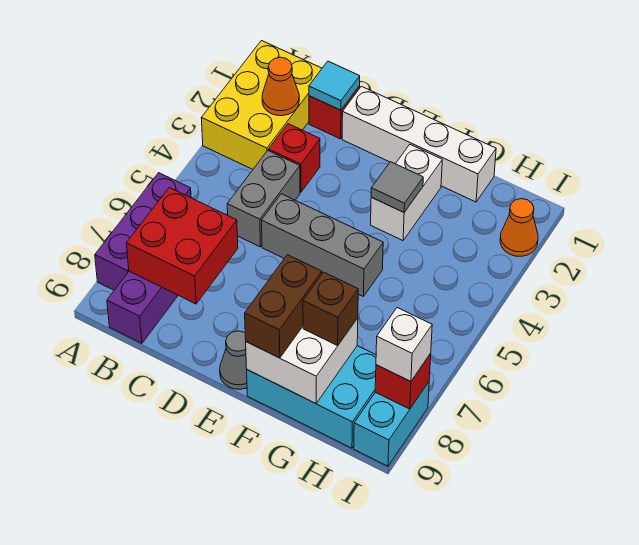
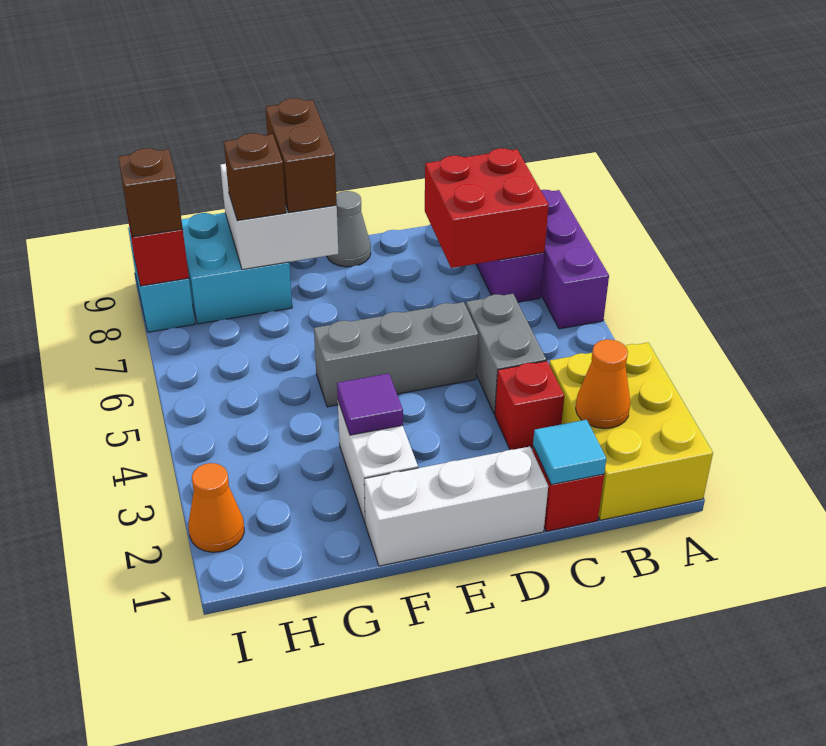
white brick D1:G1 level 1 -> white brick D1:F1 level 1
grey tile F3 level 2 -> purple tile F3 level 2
cyan brick F8:H9 level 1 -> cyan brick G8:H9 level 1
white brick I8 level 3 -> brown brick I8 level 3

